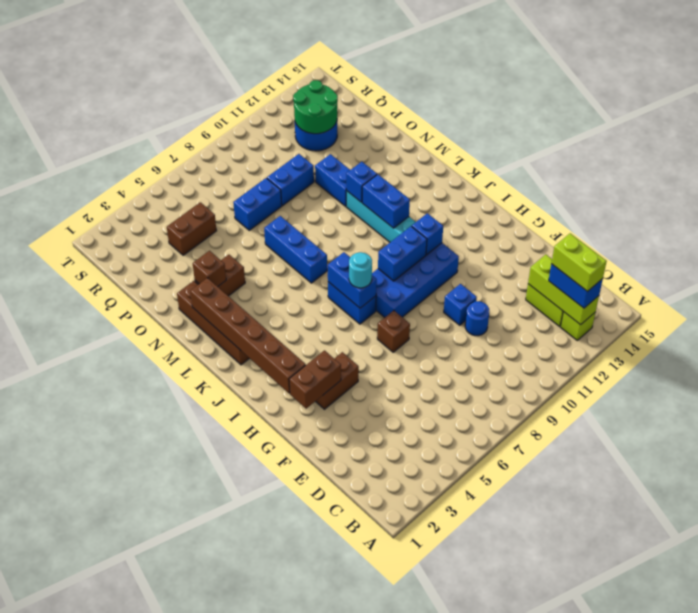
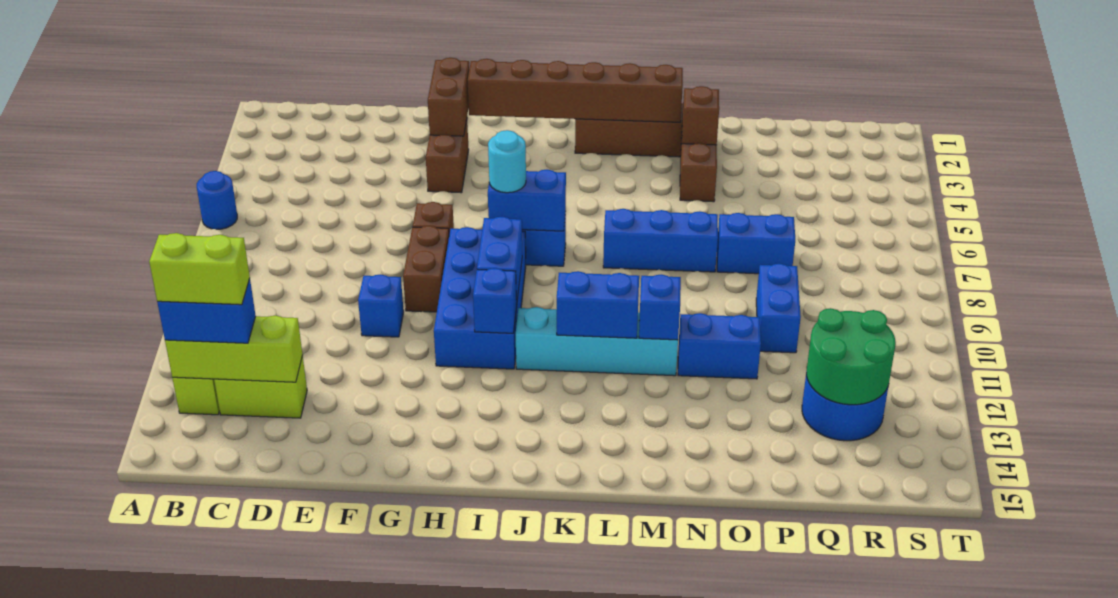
blue round brick E10 level 1 -> blue round brick A6 level 1
blue brick P7:P8 level 1 -> blue brick O7:P7 level 1
brown brick Q4:Q5 level 1 -> brown brick G8:G9 level 1

